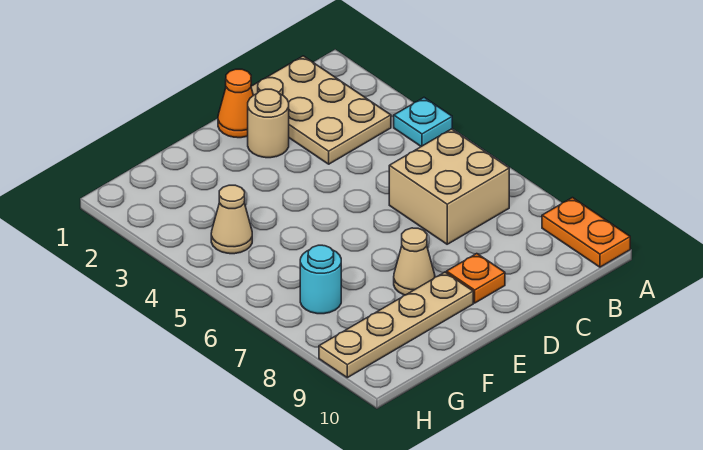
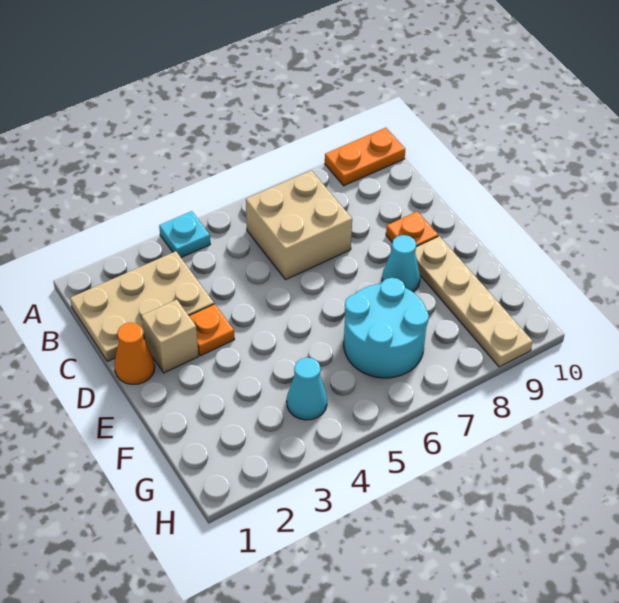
tan round brick D2 level 1 -> tan brick D2 level 1
none -> orange plate D3 level 1
tan cone E8 level 1 -> cyan cone E8 level 1
tan cone G4 level 1 -> cyan cone G4 level 1
cyan round brick G7 level 1 -> cyan round brick F6:G7 level 1

